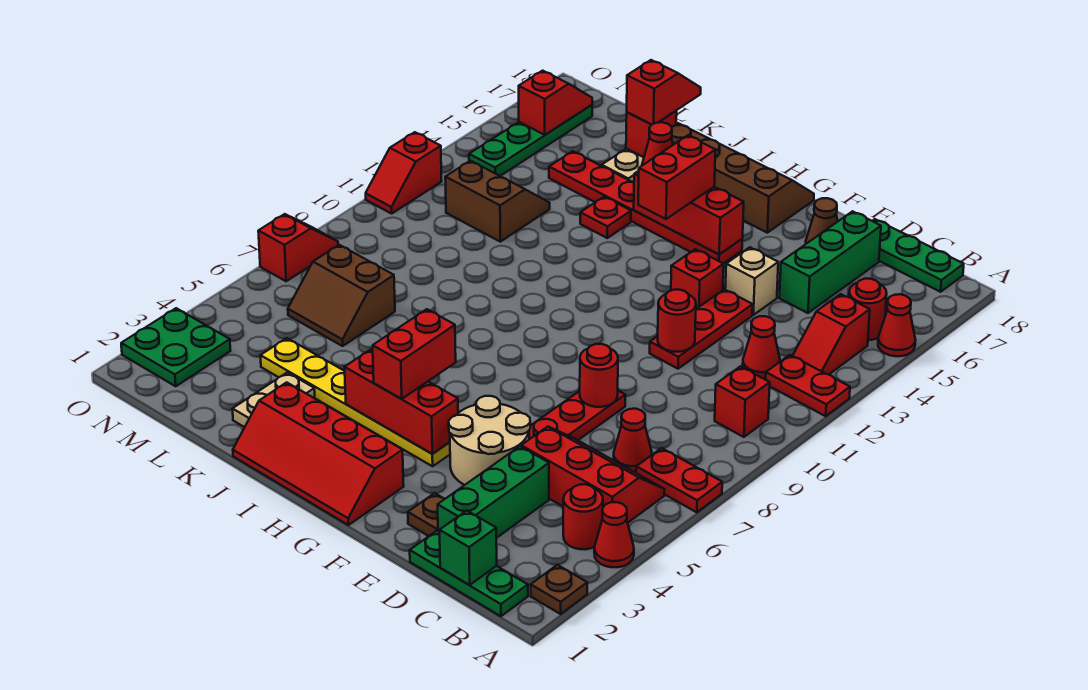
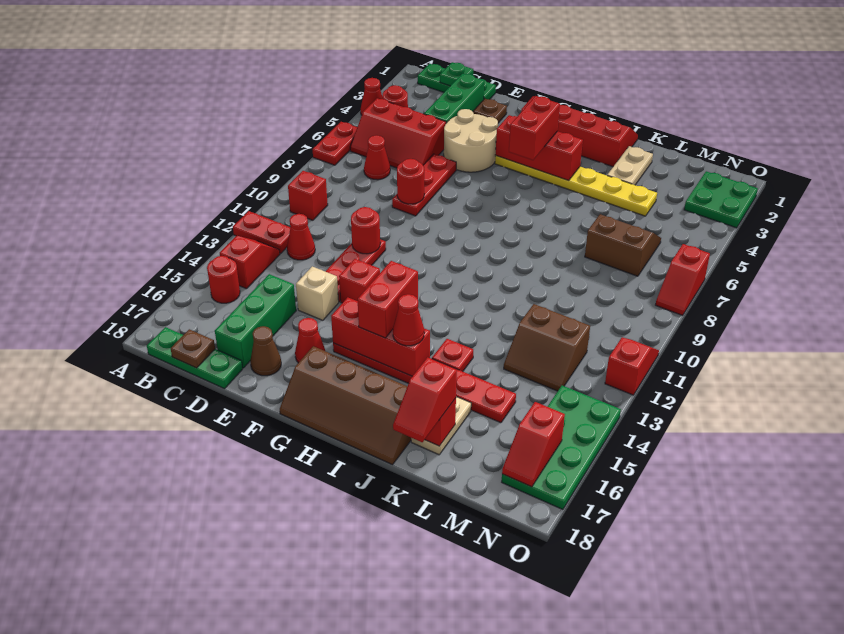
brown plate A2 level 1 -> brown plate C18 level 2
red plate A7:B7 level 1 -> red plate A6:A7 level 1
red cone A15 level 1 -> red cone F16 level 1
green brick C1 level 2 -> green plate C1 level 2
green plate N14:N17 level 1 -> green plate N14:O17 level 1

